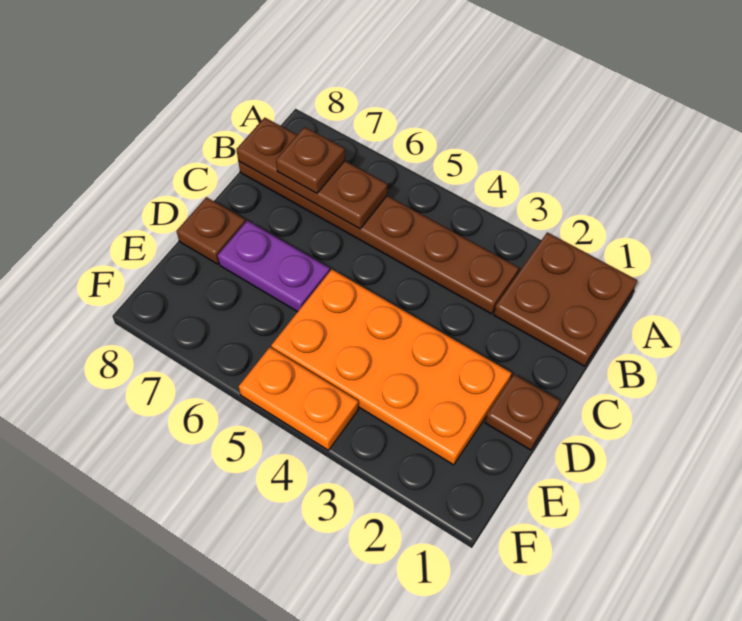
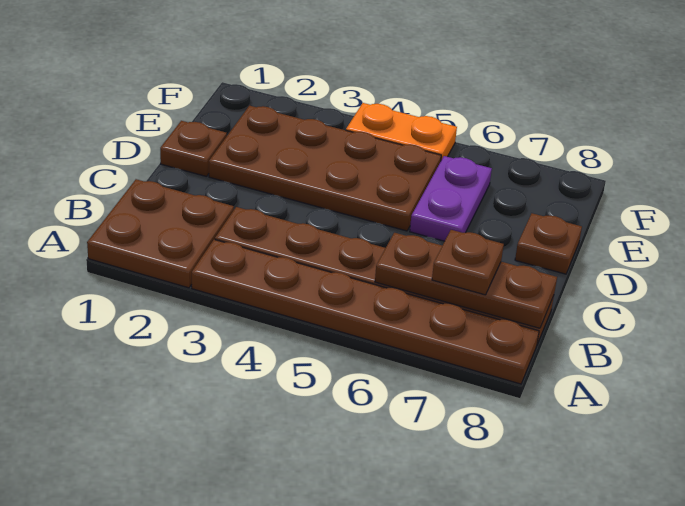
none -> brown plate A3:A8 level 1
orange plate D2:E5 level 1 -> brown plate D2:E5 level 1
purple plate D6:D7 level 1 -> purple plate D6:E6 level 1

